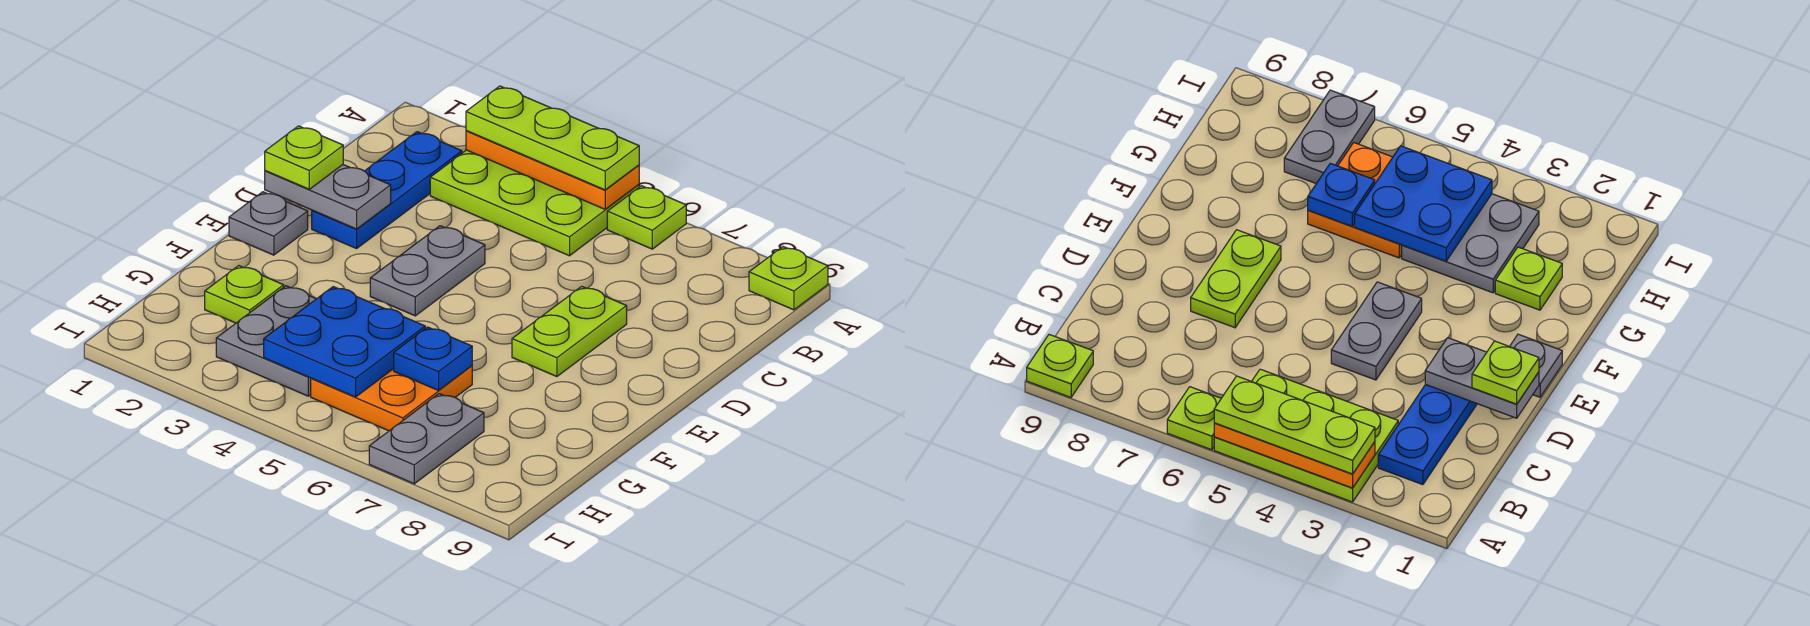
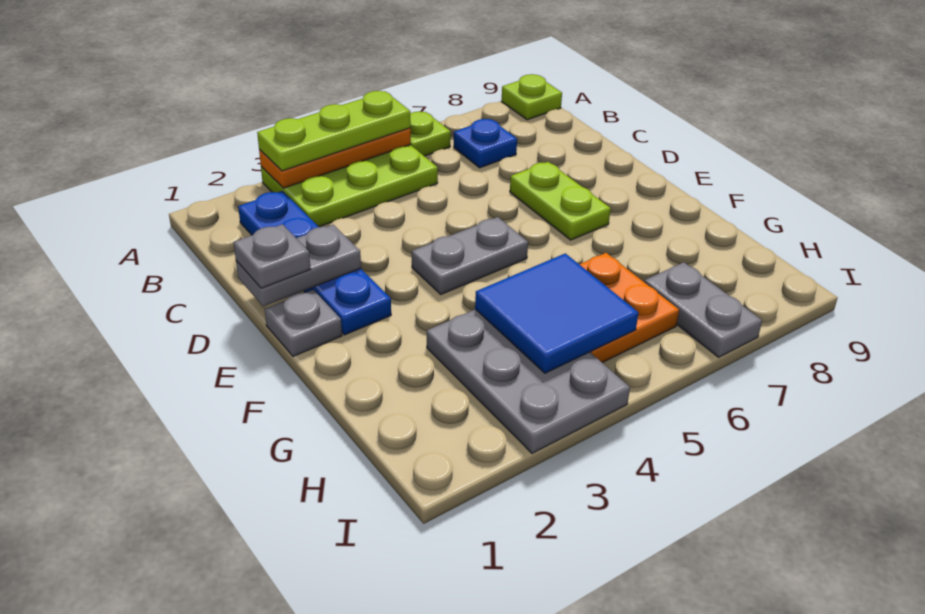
blue plate B2:D2 level 1 -> blue plate B2:E2 level 1
lime plate D1 level 3 -> grey plate D1 level 3
grey plate D4:E4 level 1 -> grey plate E4:E5 level 1
lime plate G2 level 1 -> none
grey plate G3:H4 level 1 -> grey plate G3:I4 level 1
blue plate G4:H5 level 2 -> blue tile G4:H5 level 2
blue plate G6 level 2 -> blue plate B7 level 1

